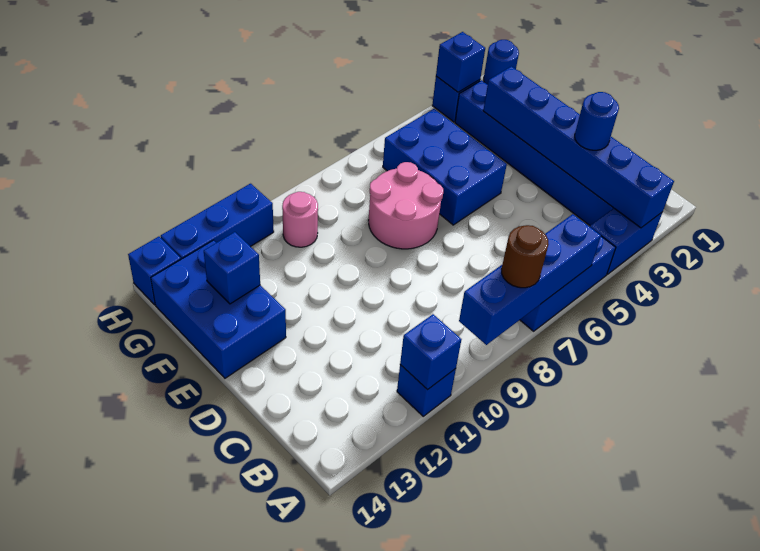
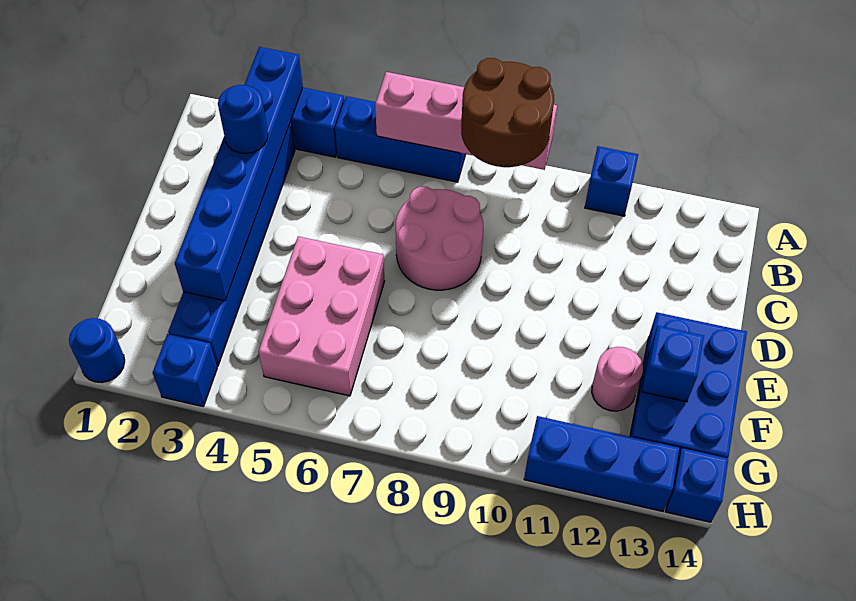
blue brick A6:A9 level 2 -> pink brick A6:A9 level 2
brown round brick A8 level 3 -> brown round brick A8:B9 level 3
blue brick A11 level 2 -> none
blue brick E5:G6 level 1 -> pink brick E5:G6 level 1
pink round brick E7:F8 level 1 -> pink round brick C7:D8 level 1
pink round brick G10 level 1 -> pink round brick F12 level 1
blue brick H3 level 2 -> none

